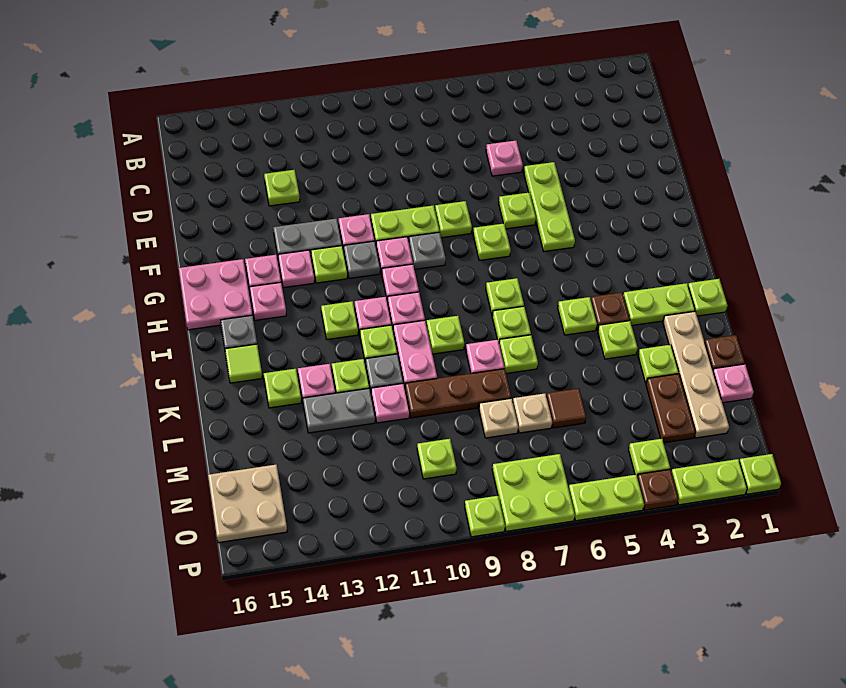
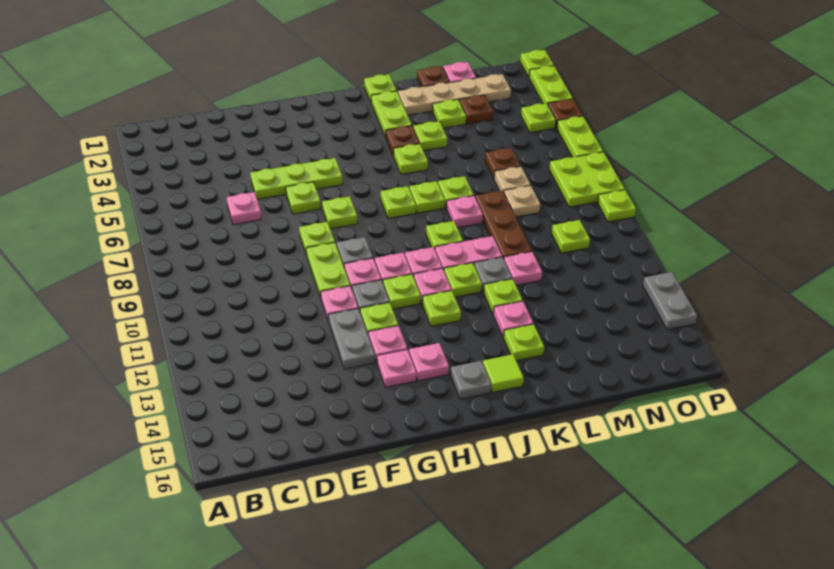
lime plate D13 level 1 -> lime plate H11 level 1
pink plate G15:H16 level 1 -> none
grey plate L12:L13 level 1 -> grey plate P13:P14 level 1
brown plate M3:N3 level 1 -> brown plate M3 level 1
brown tile M6 level 1 -> brown plate M6 level 1
tan plate N15:O16 level 1 -> none

